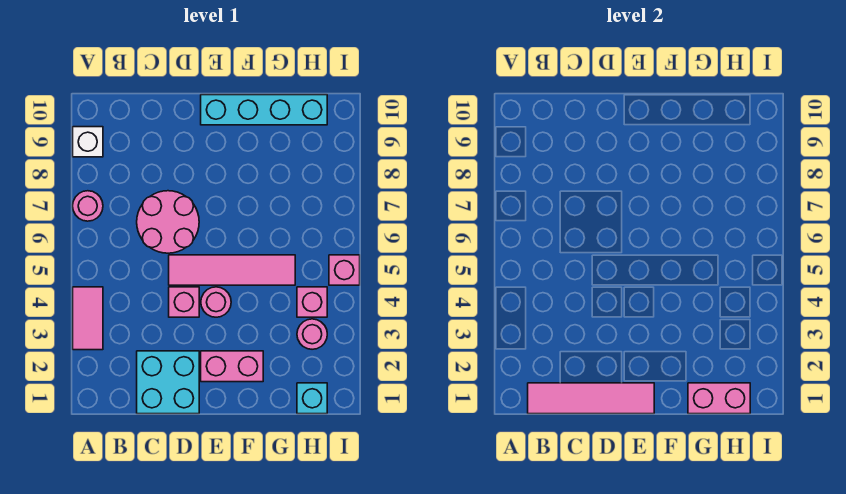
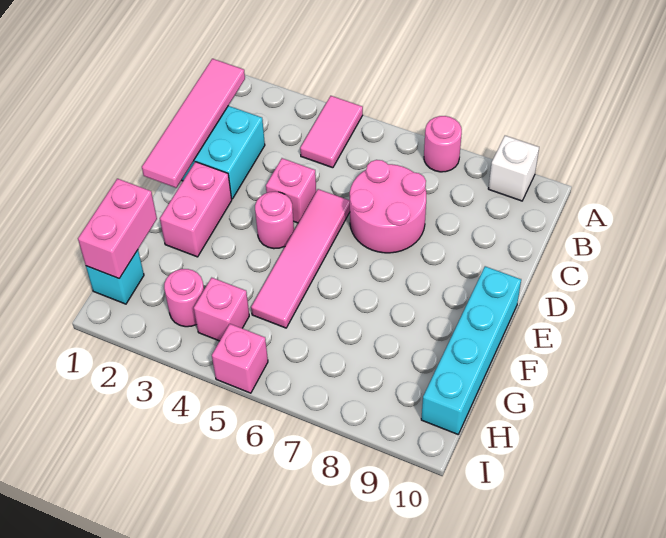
pink tile A3:A4 level 1 -> pink tile A4:B4 level 1

